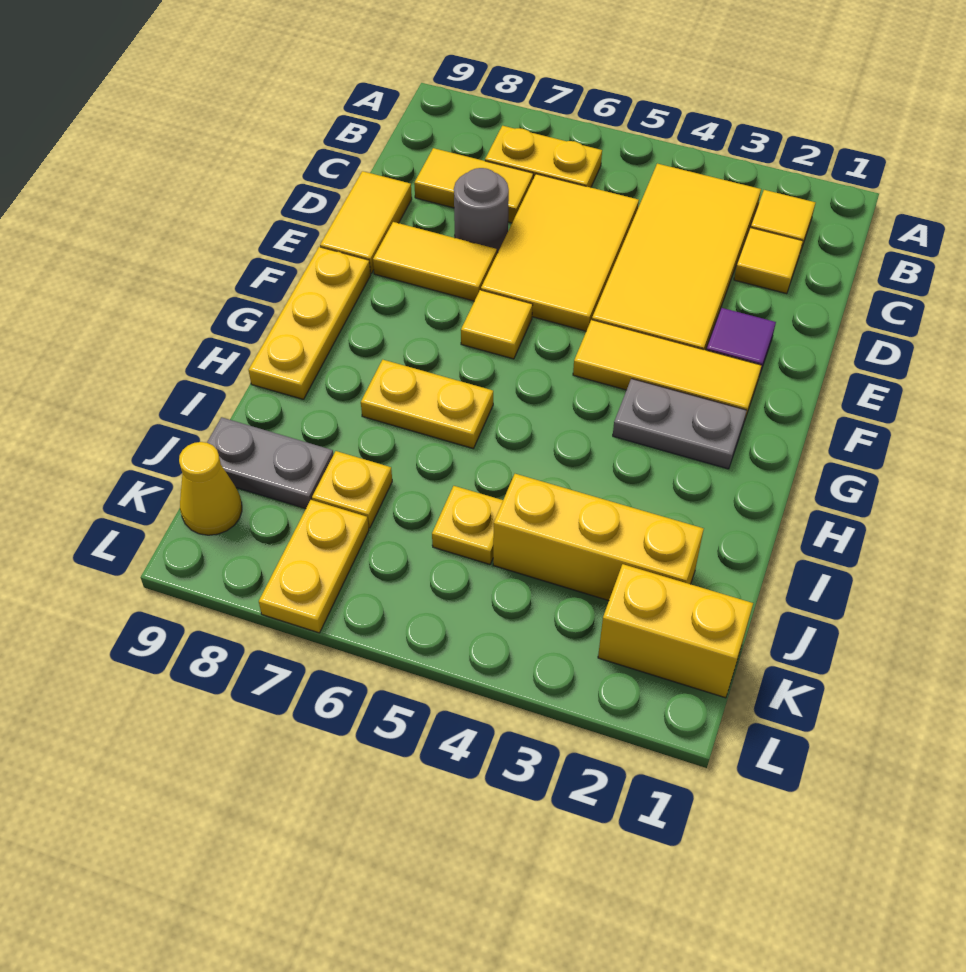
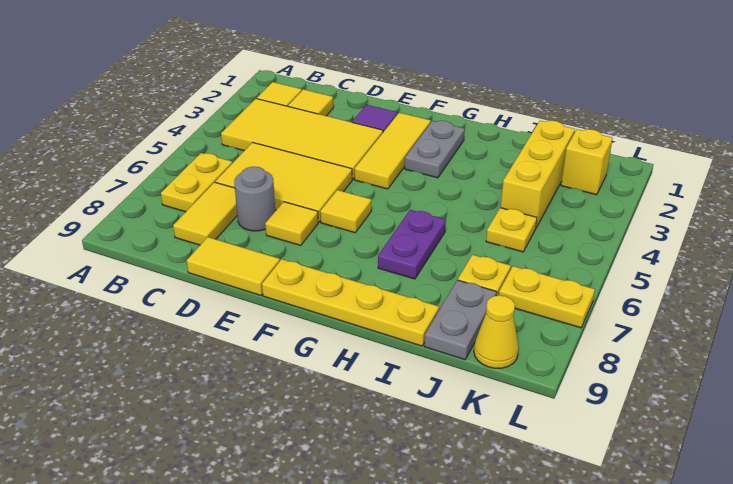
yellow tile E7:E8 level 1 -> yellow tile E7 level 1
yellow plate F9:H9 level 1 -> yellow plate F9:I9 level 1
yellow plate H6:H7 level 1 -> purple plate H6:H7 level 1
yellow brick K1:K2 level 1 -> yellow brick K2 level 1

